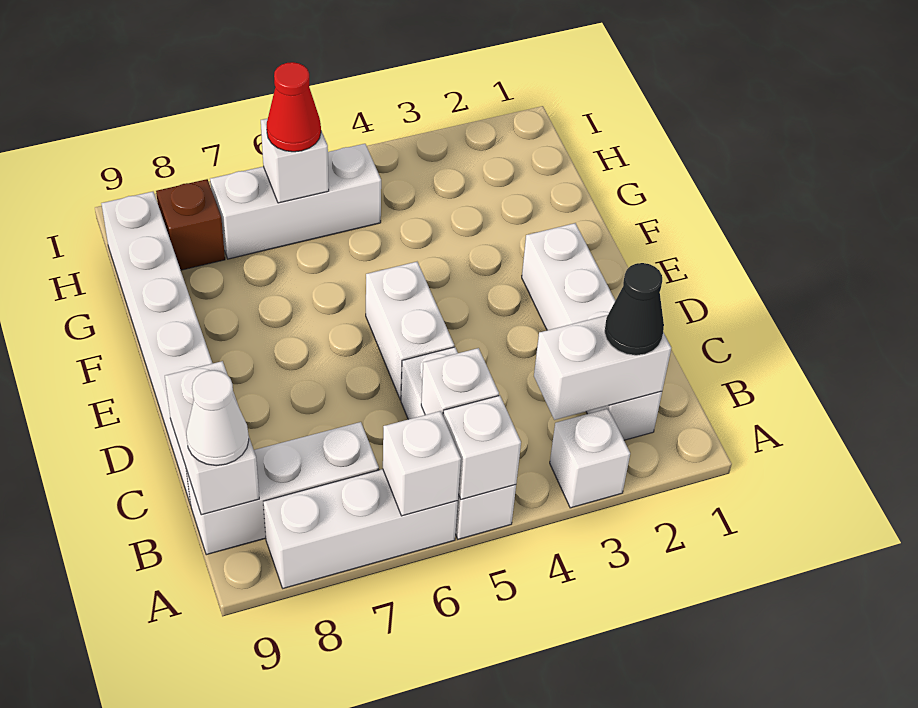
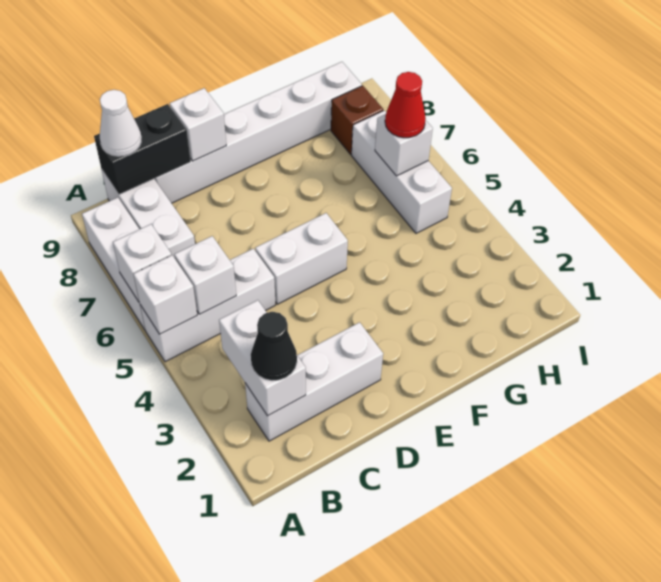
white brick A3 level 1 -> white brick D9 level 2
white brick B2:E2 level 1 -> white brick B2:D2 level 1
white brick B9:C9 level 2 -> black brick B9:C9 level 2

